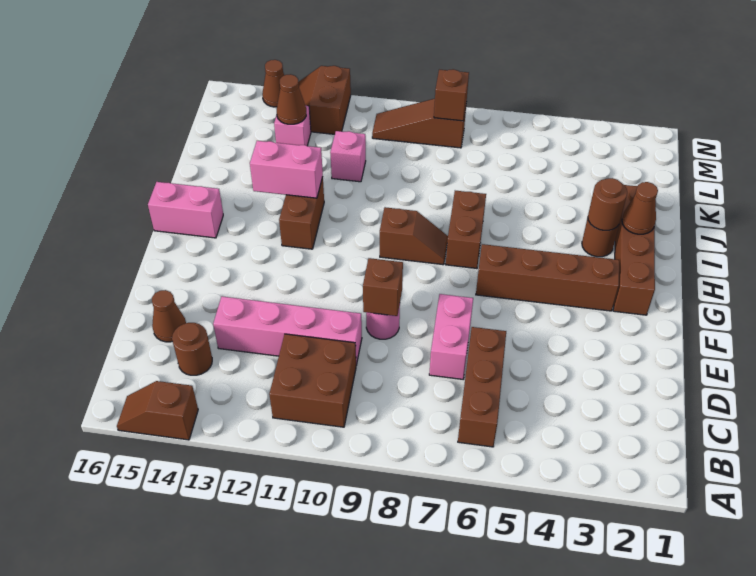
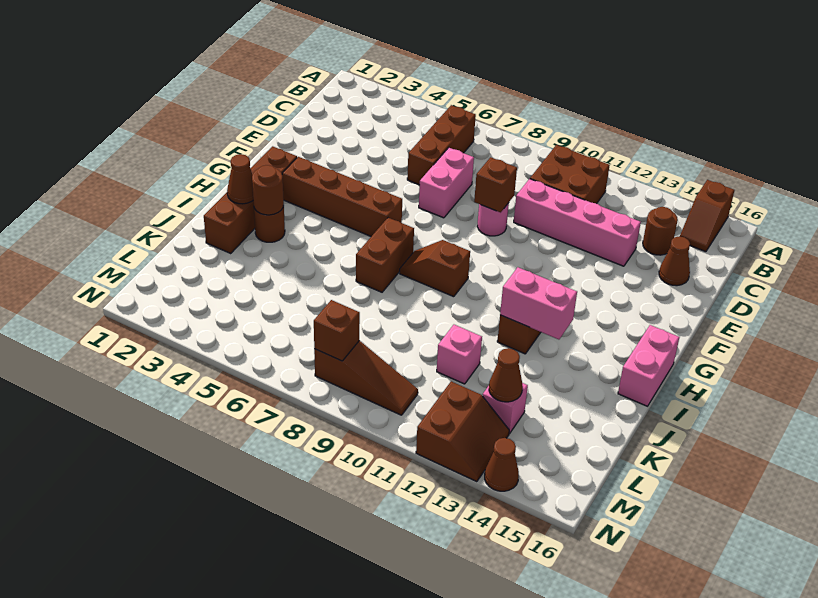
brown slope A14:A15 level 1 top 14 -> brown slope A15:B15 level 1 top A
pink brick H15:H16 level 1 -> pink brick H16:I16 level 1

